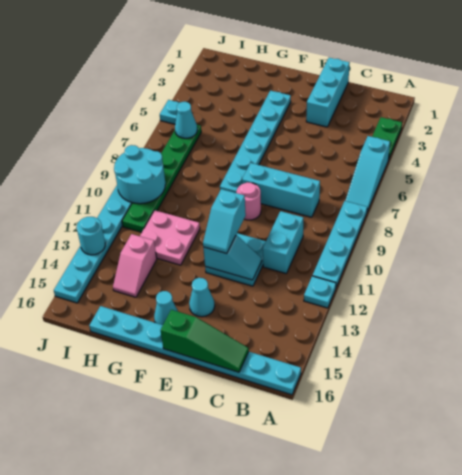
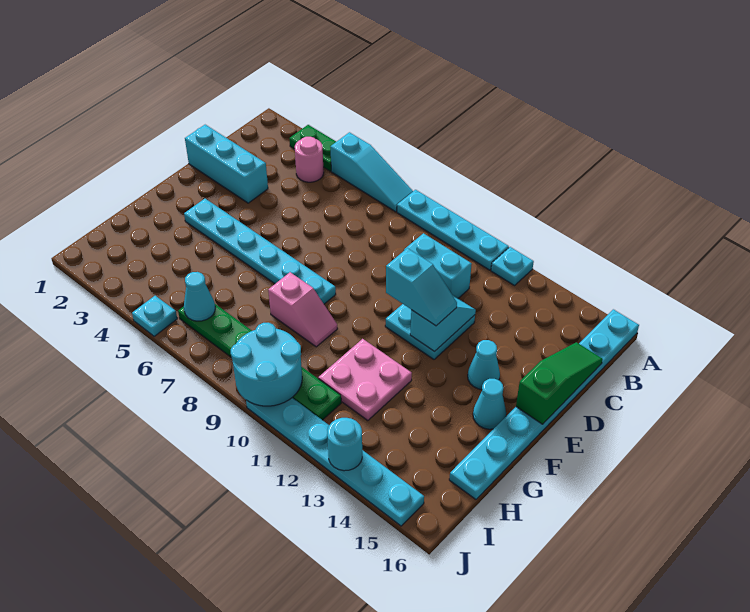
cyan brick C8:E8 level 1 -> none
pink round brick E9 level 1 -> pink round brick B4 level 1
pink slope H13:H14 level 1 top 13 -> pink slope G8:G9 level 1 top 8

